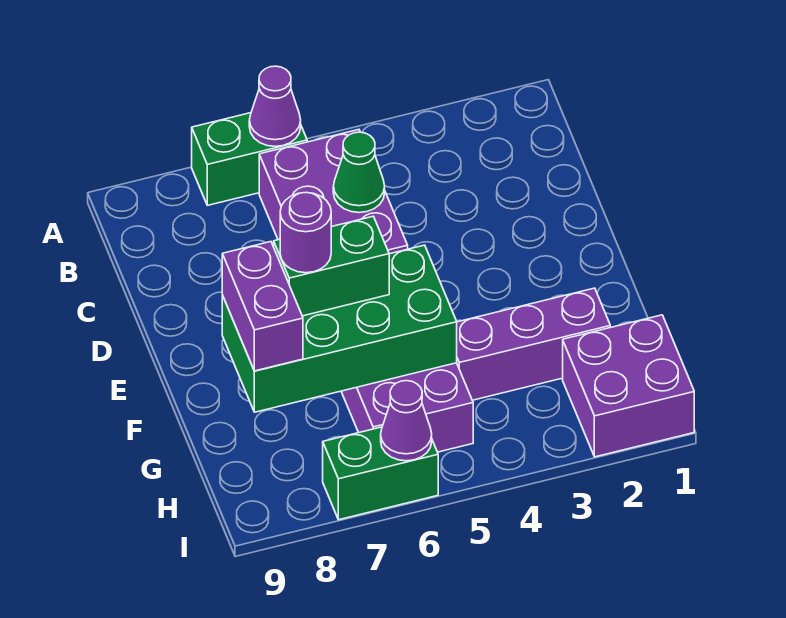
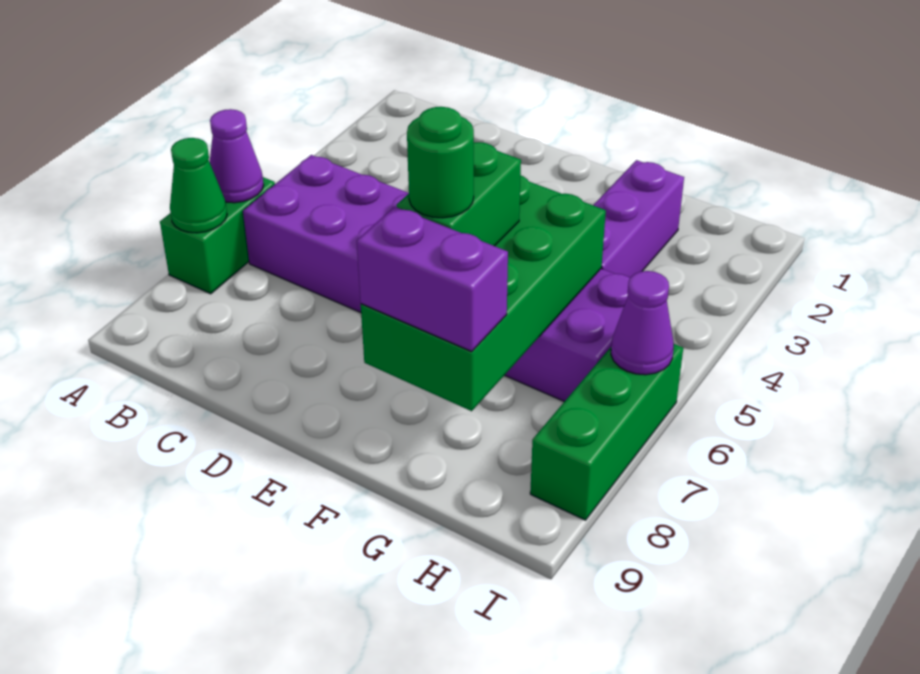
green cone C5 level 2 -> green cone A7 level 2
purple round brick F7 level 4 -> green round brick F7 level 4
purple brick H1:I2 level 1 -> none
green brick I6:I7 level 1 -> green brick I6:I8 level 1

